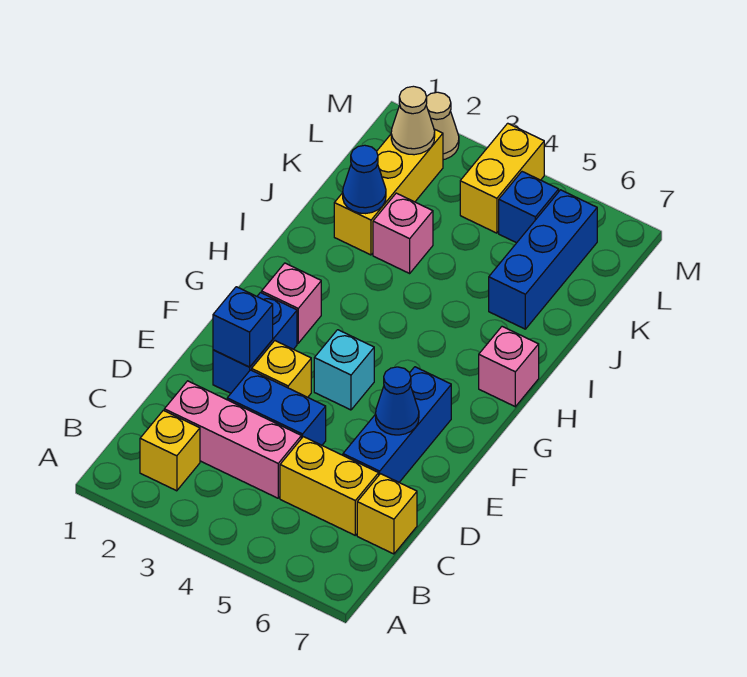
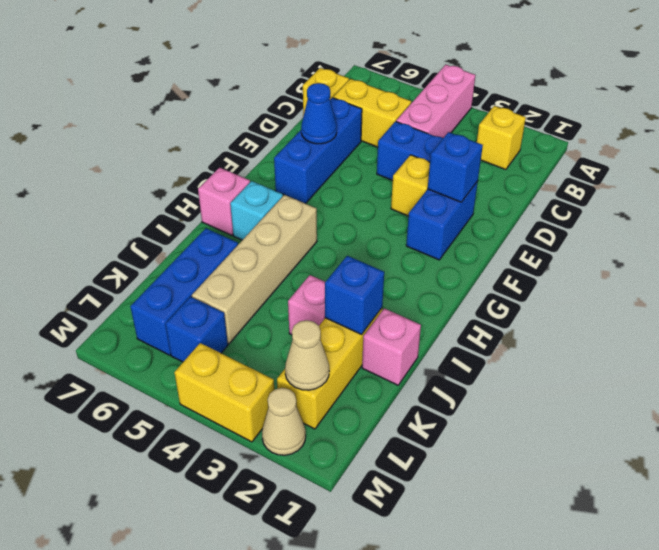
pink brick C2:C4 level 1 -> pink brick A4:C4 level 1
cyan brick F4 level 1 -> cyan brick H6 level 1
pink brick G2 level 1 -> pink brick J1 level 1
none -> tan brick H5:K5 level 1
blue cone J2 level 2 -> blue brick J2 level 2
yellow brick L4:M4 level 1 -> yellow brick M3:M4 level 1

